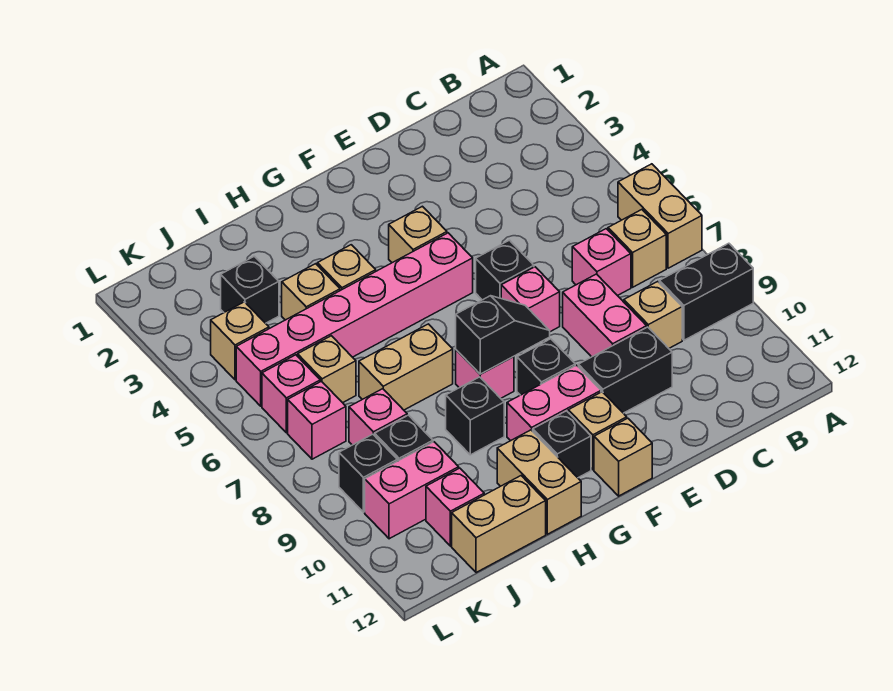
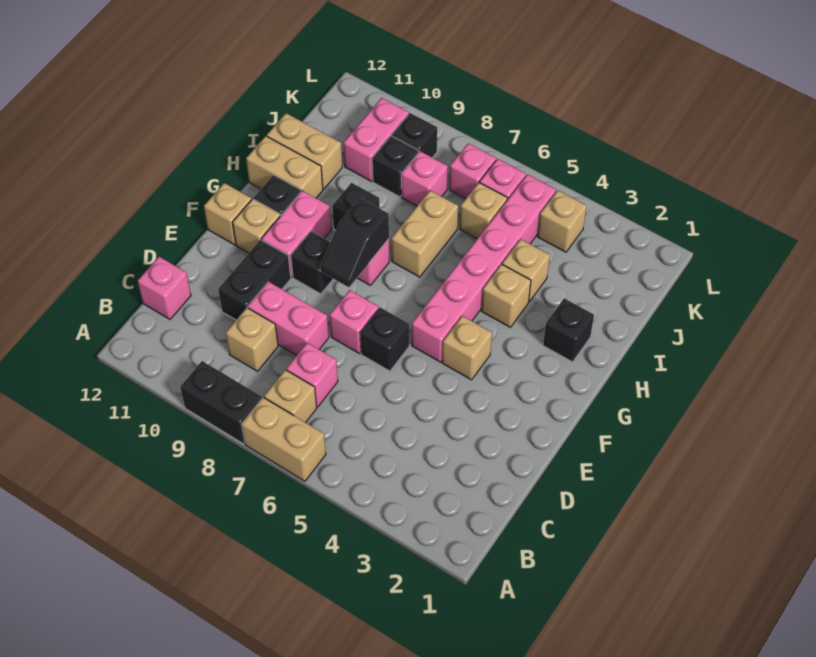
black brick A9:B9 level 1 -> black brick A8:A9 level 1
tan brick I12:J12 level 1 -> tan brick I11:I12 level 1
black brick J3 level 1 -> black brick H2 level 1
pink brick J11 level 1 -> pink brick C12 level 1

